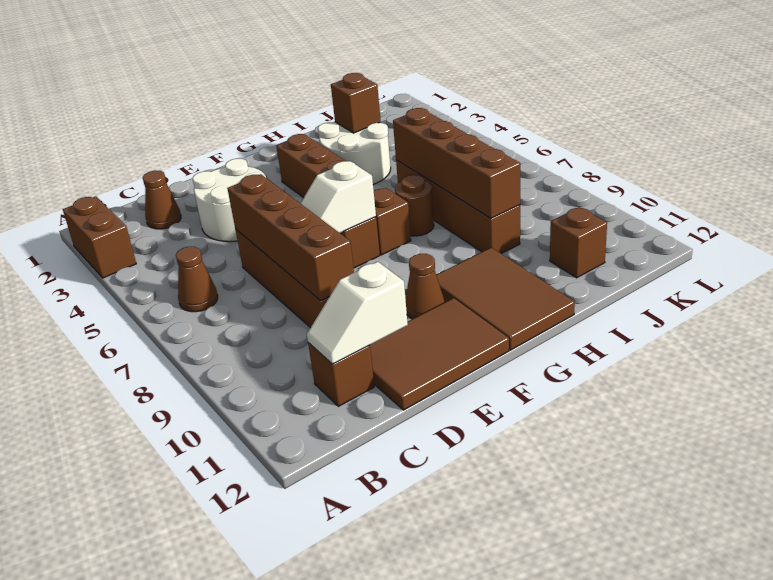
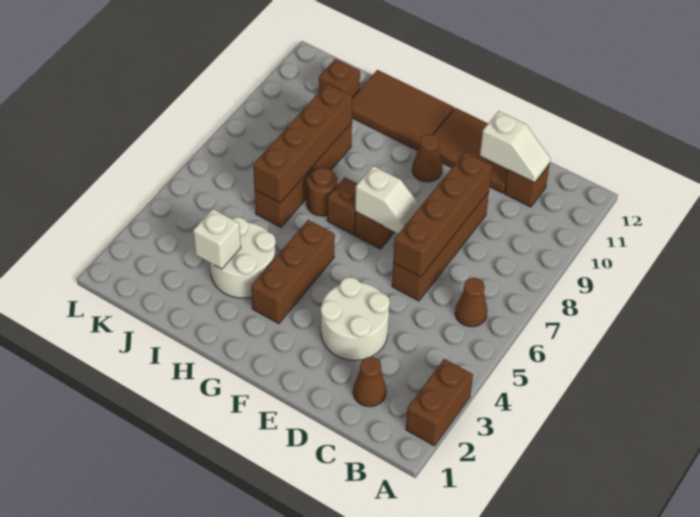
brown tile G10:H12 level 1 -> brown tile G11:I12 level 1
brown brick I3 level 2 -> white brick I3 level 2

